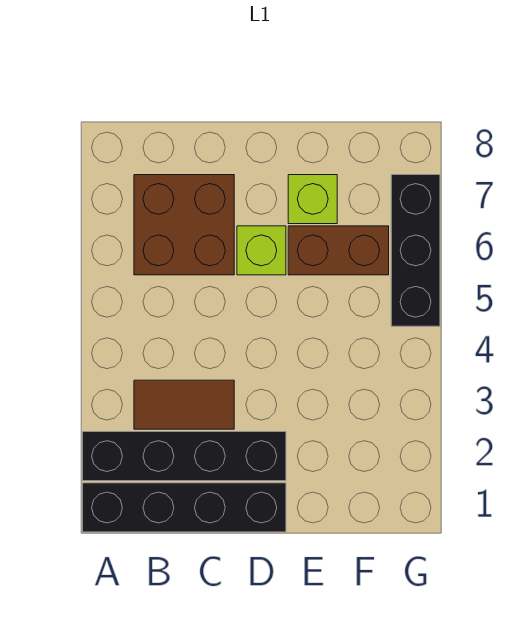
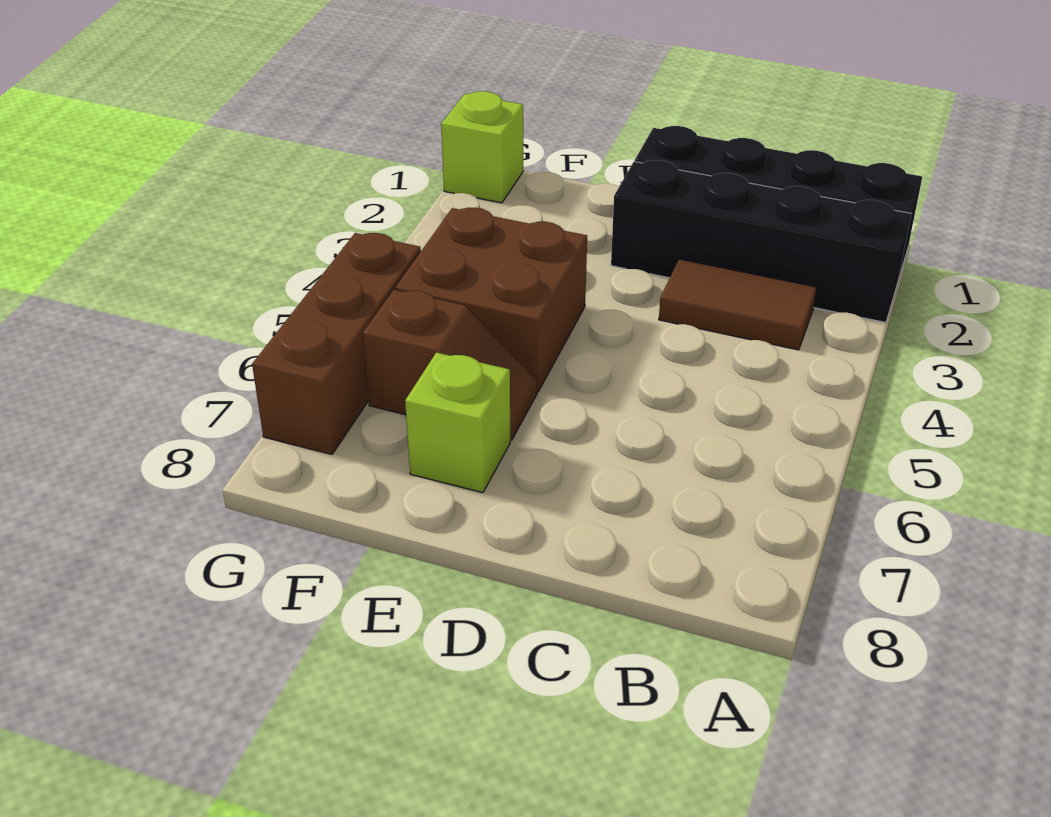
brown brick B6:C7 level 1 -> brown brick E4:F5 level 1
lime brick D6 level 1 -> lime brick G1 level 1
brown brick E6:F6 level 1 -> brown slope E6:F6 level 1 top F
black brick G5:G7 level 1 -> brown brick G5:G7 level 1

